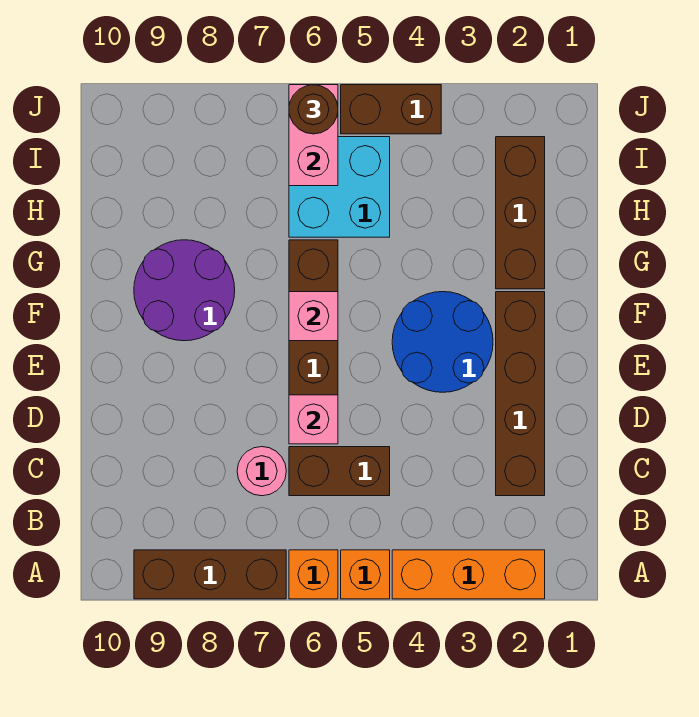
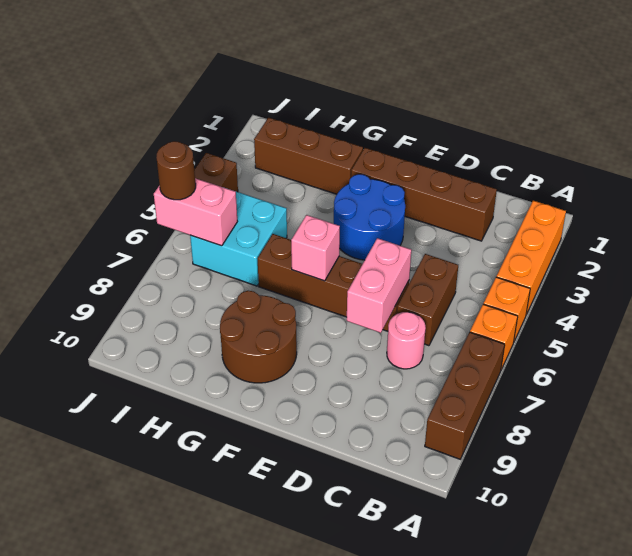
pink brick D6 level 2 -> pink brick D6:D7 level 2
purple round brick F8:G9 level 1 -> brown round brick F8:G9 level 1

